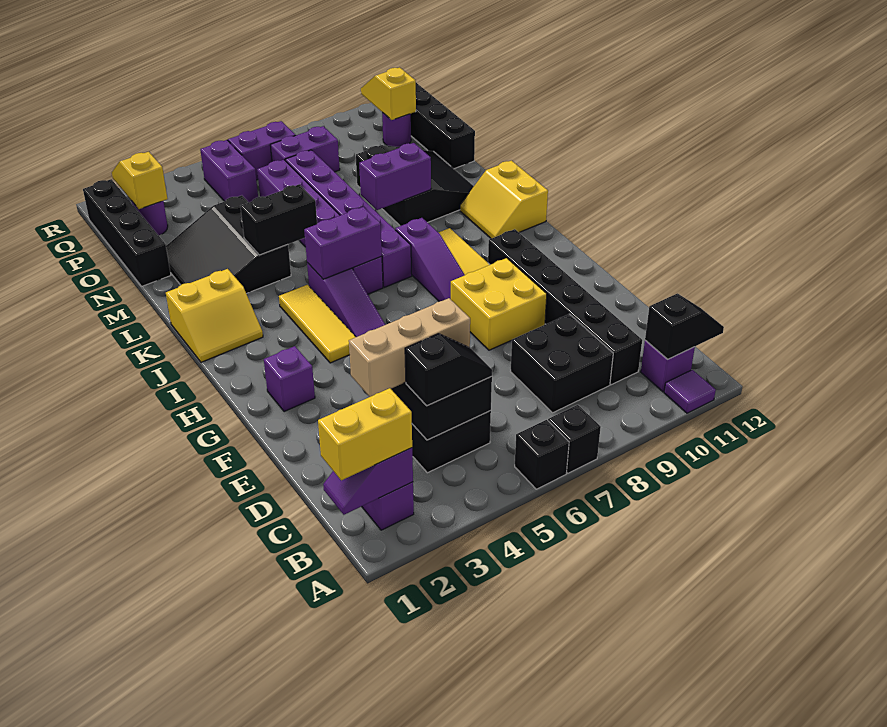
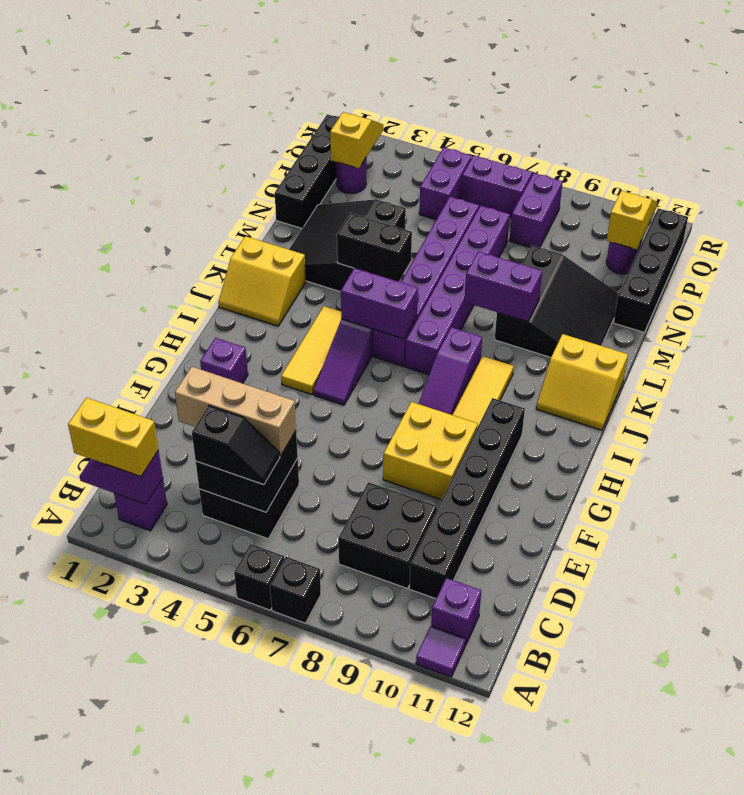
black slope B11:B12 level 2 top 11 -> none
yellow slope J11:K12 level 1 top 12 -> yellow slope J11:K12 level 1 top K
purple brick P7:P8 level 1 -> purple brick P8:Q8 level 1

